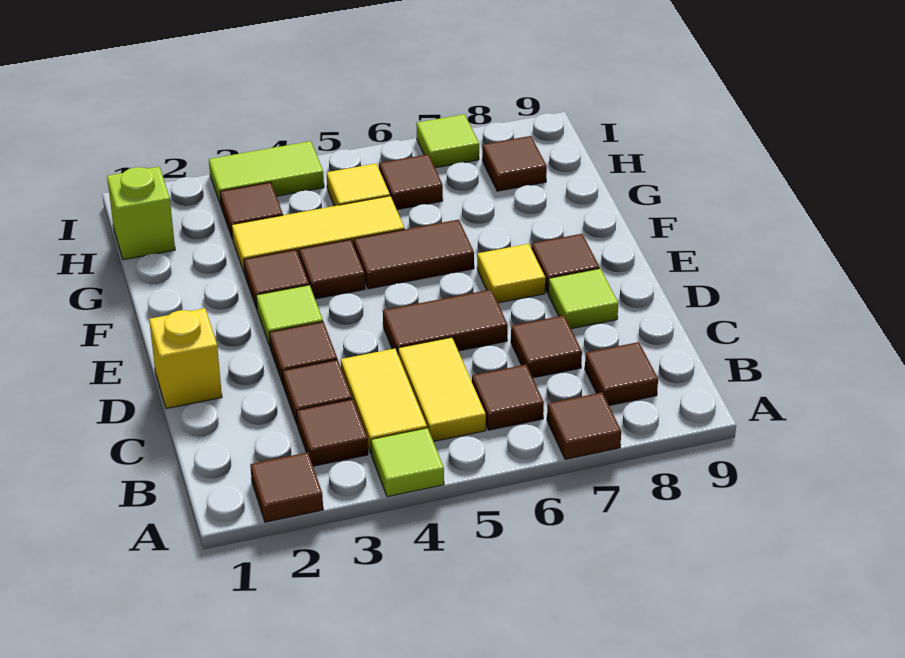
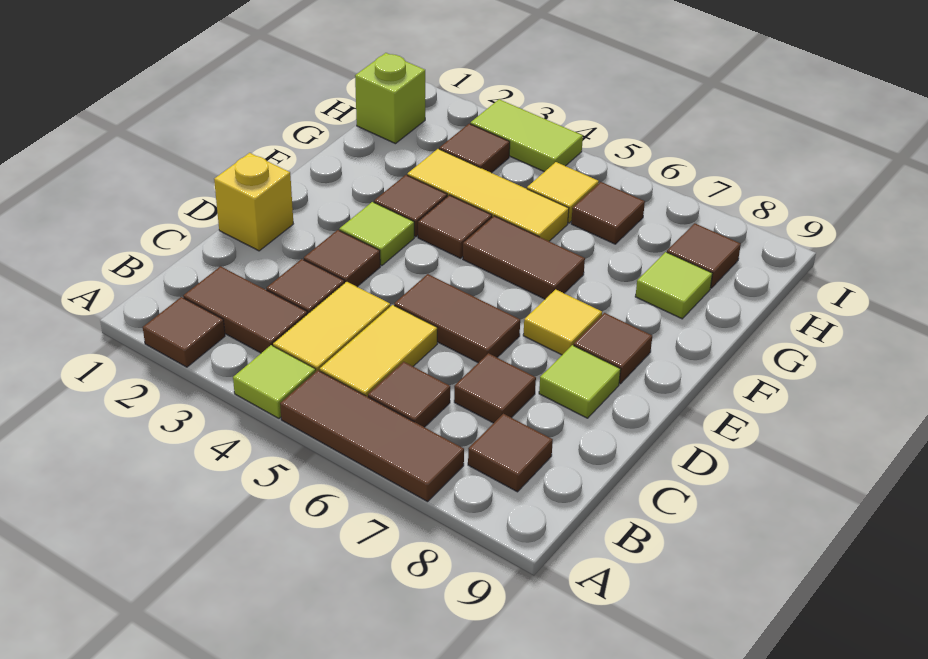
brown tile A7 level 1 -> brown tile A5:A7 level 1
brown tile B3 level 1 -> brown tile B2:B3 level 1
lime tile I7 level 1 -> lime tile G8 level 1

